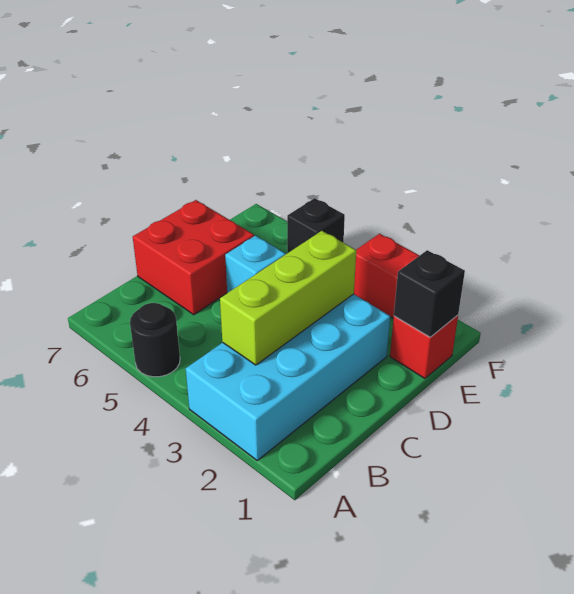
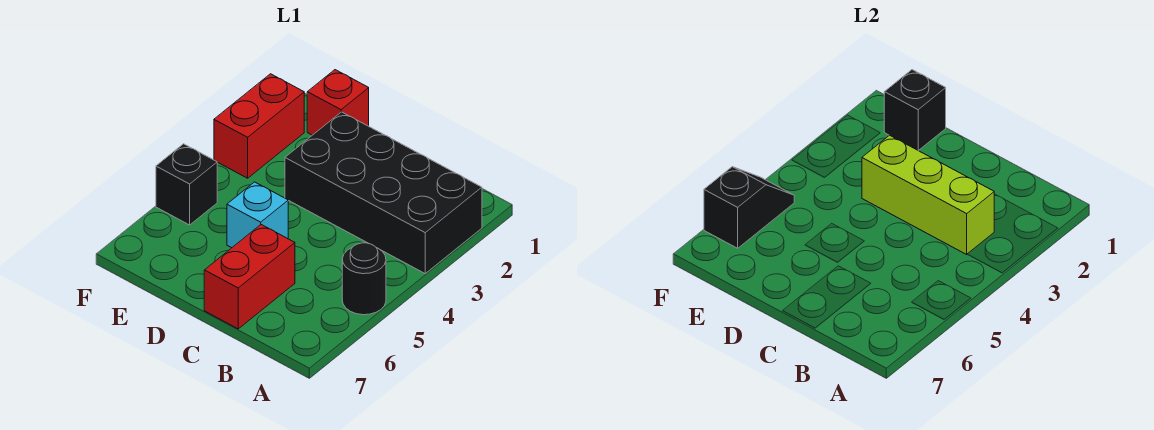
cyan brick A2:D3 level 1 -> black brick A2:D3 level 1
red brick C6:D7 level 1 -> red brick C6:C7 level 1
none -> black slope F5:F6 level 2 top 6

